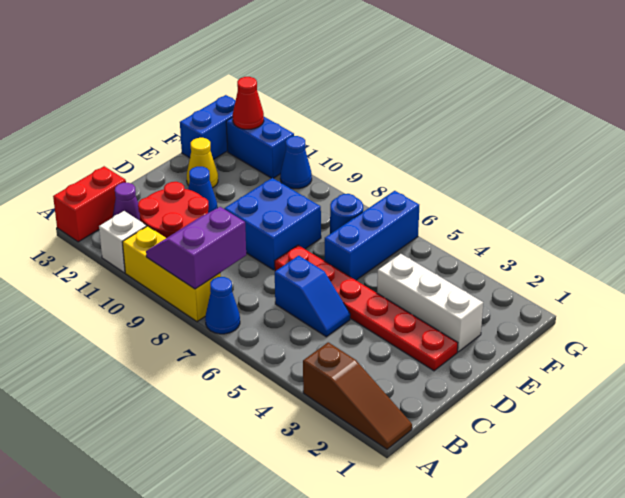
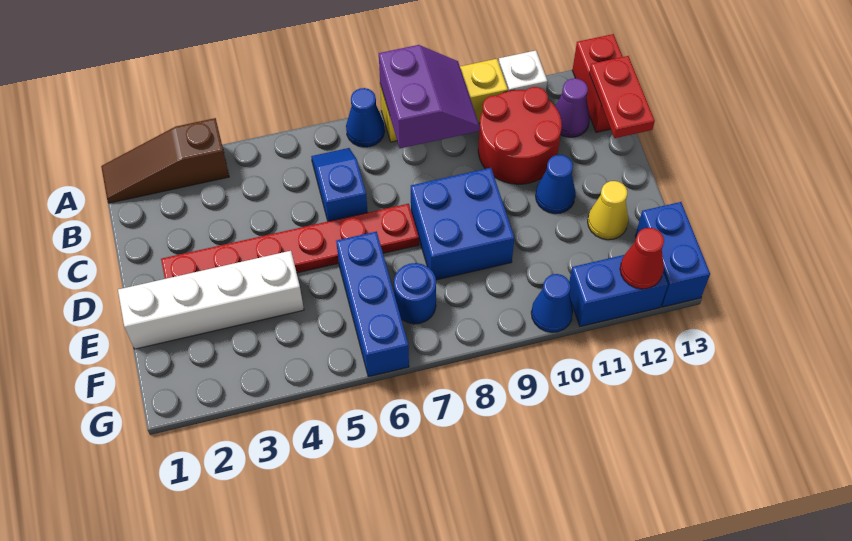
none -> red plate B13:C13 level 2
blue slope C5:C6 level 1 top 6 -> blue slope B6:C6 level 1 top C
white brick E2:E4 level 1 -> white brick E1:E4 level 1

